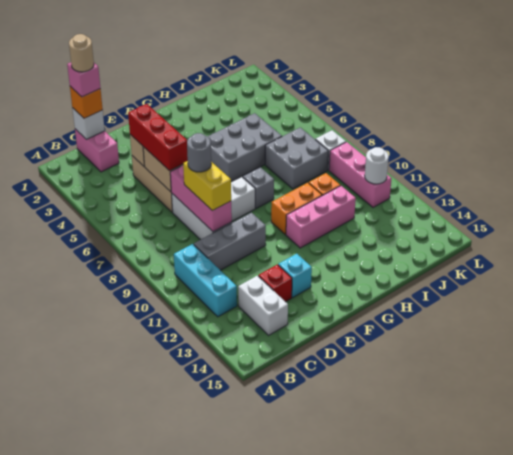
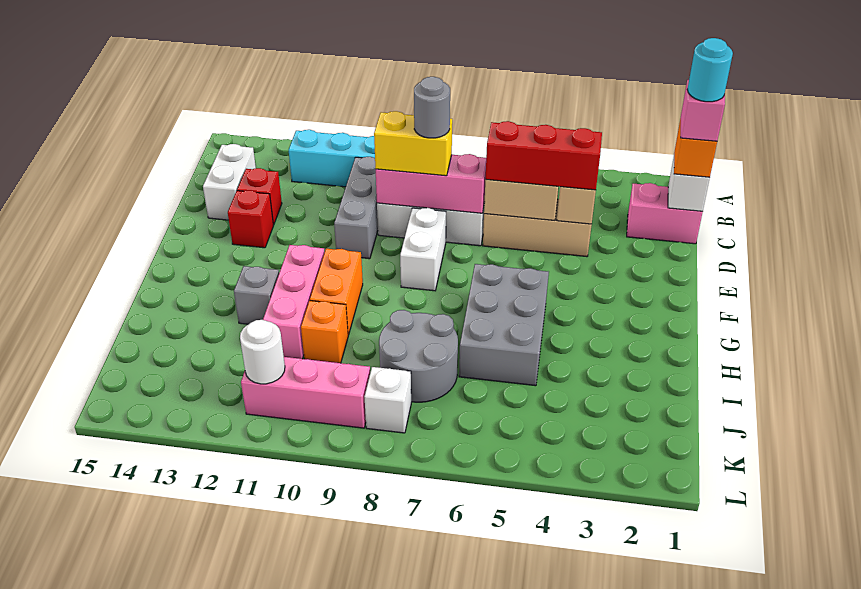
tan round brick C1 level 5 -> cyan round brick C1 level 5
white brick C13:C14 level 1 -> white brick C14:D14 level 1
cyan brick E13 level 1 -> red brick E13 level 1
grey brick G8 level 1 -> grey brick H12 level 1
grey brick I7:J8 level 1 -> grey round brick I7:J8 level 1

